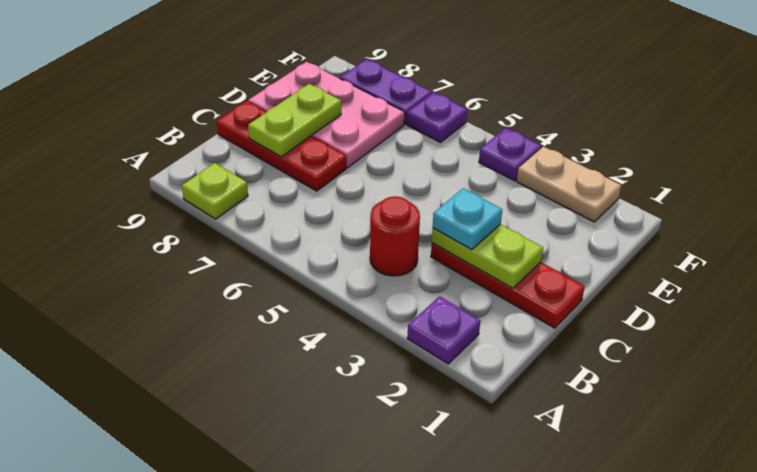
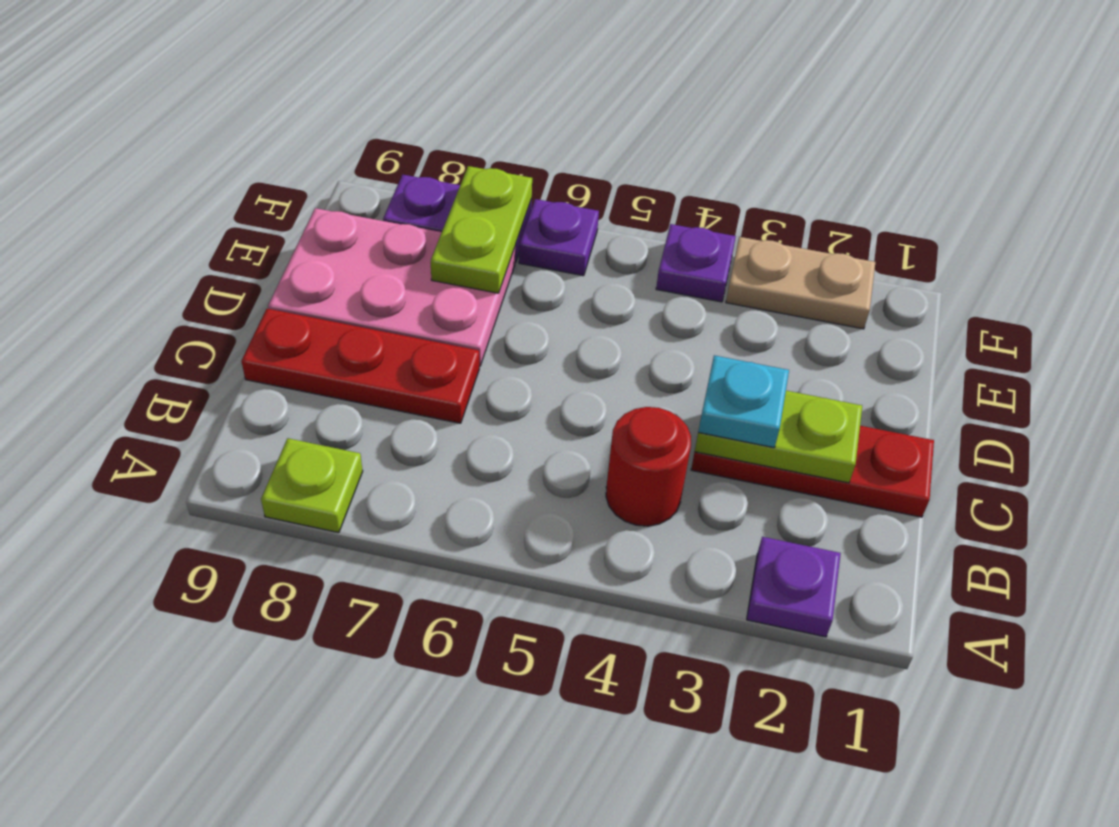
lime plate C8:D8 level 2 -> lime plate E7:F7 level 2

